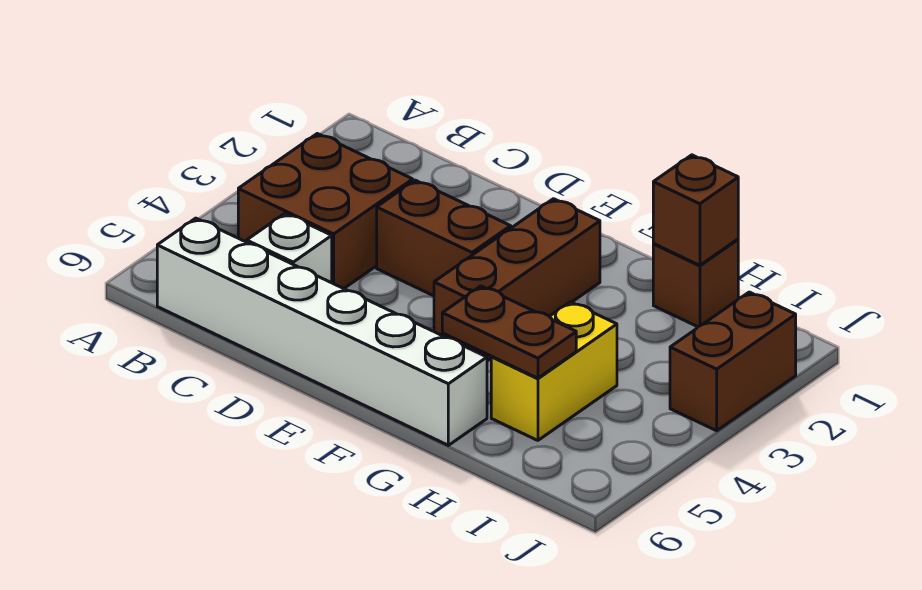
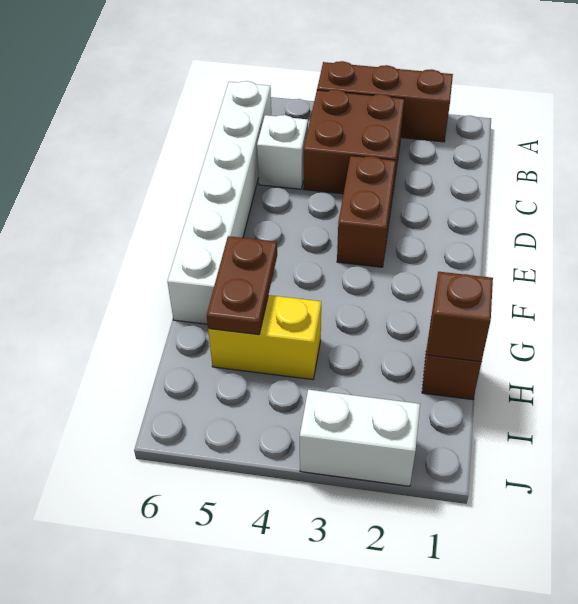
brown brick F2:F4 level 1 -> brown brick A2:A4 level 1
brown brick J2:J3 level 1 -> white brick J2:J3 level 1

